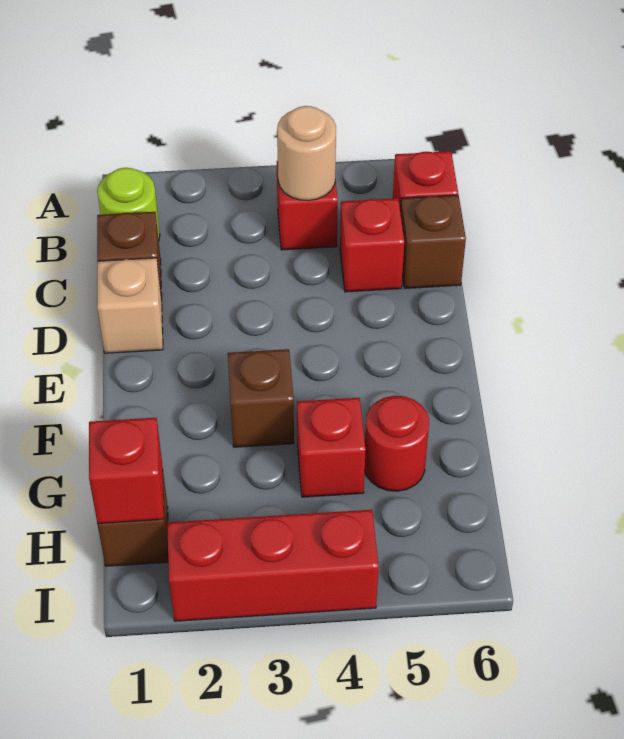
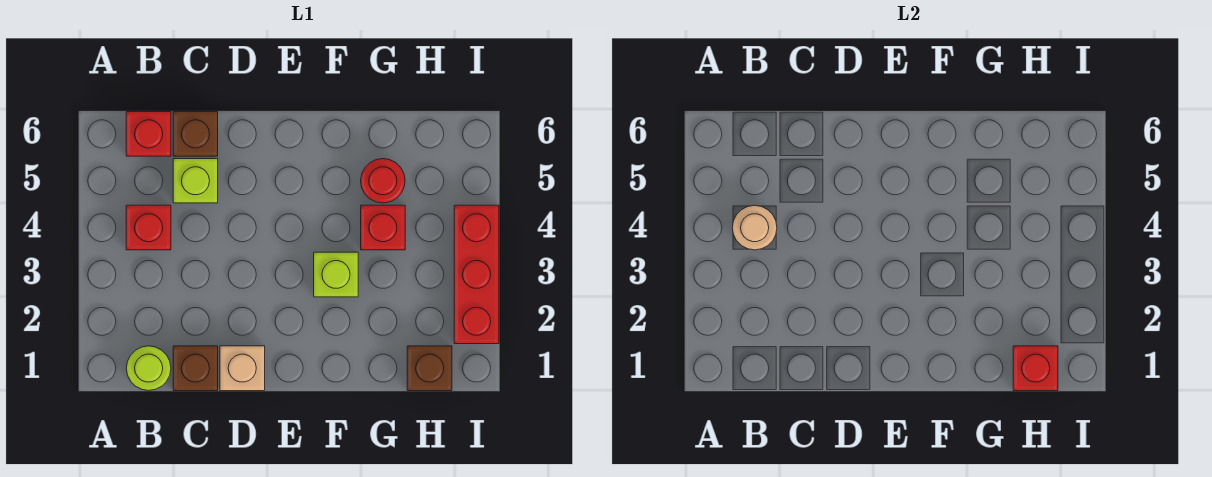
red brick C5 level 1 -> lime brick C5 level 1
brown brick F3 level 1 -> lime brick F3 level 1

